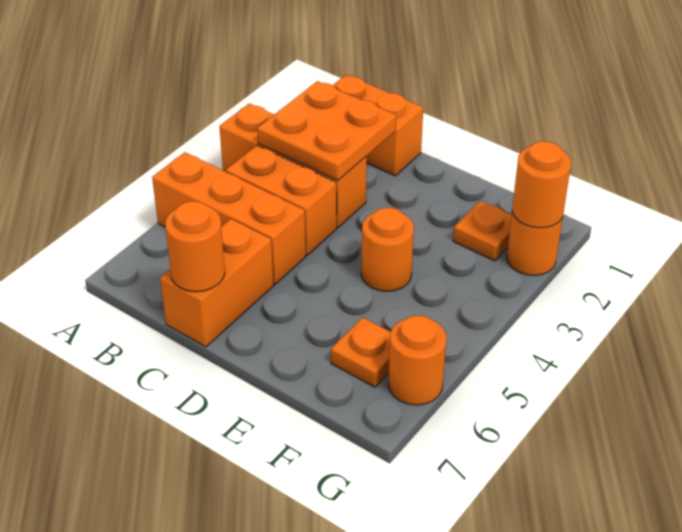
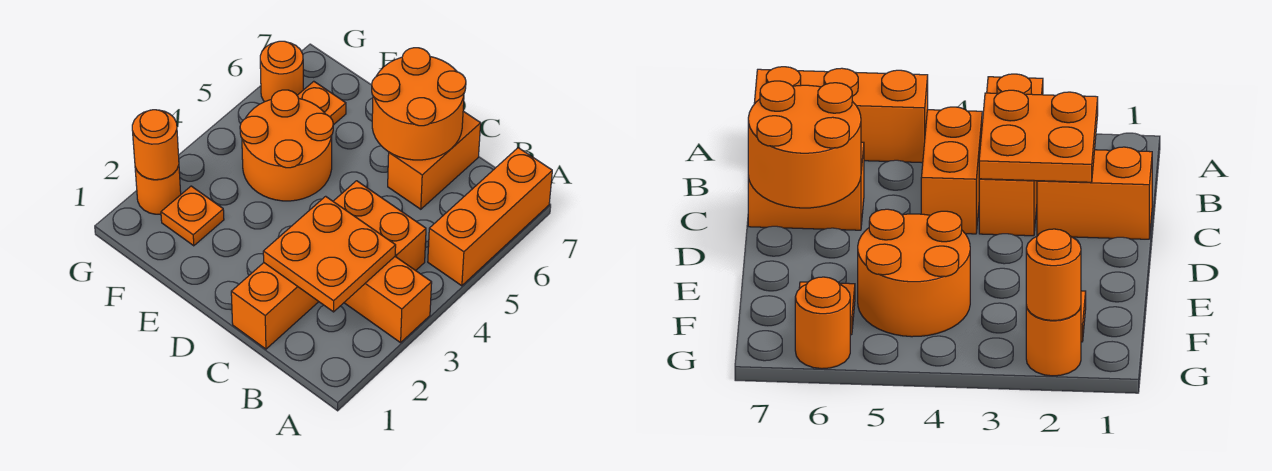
orange brick A5:C5 level 1 -> orange brick A5:A7 level 1
orange brick B1:C1 level 1 -> orange brick C1:C2 level 1
orange round brick C7 level 2 -> orange round brick C6:D7 level 2
orange round brick E4 level 1 -> orange round brick E4:F5 level 1

